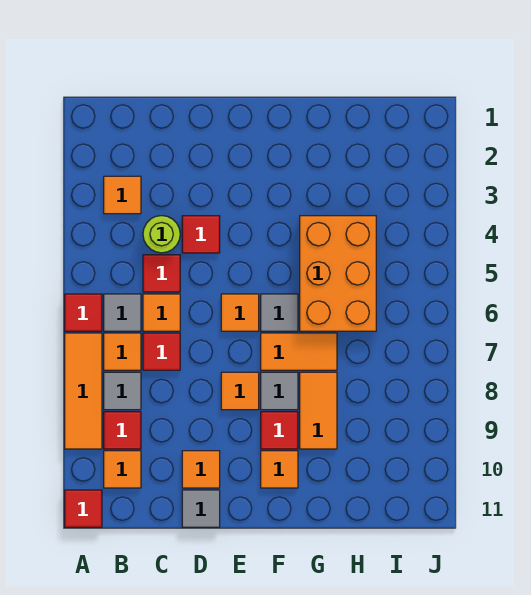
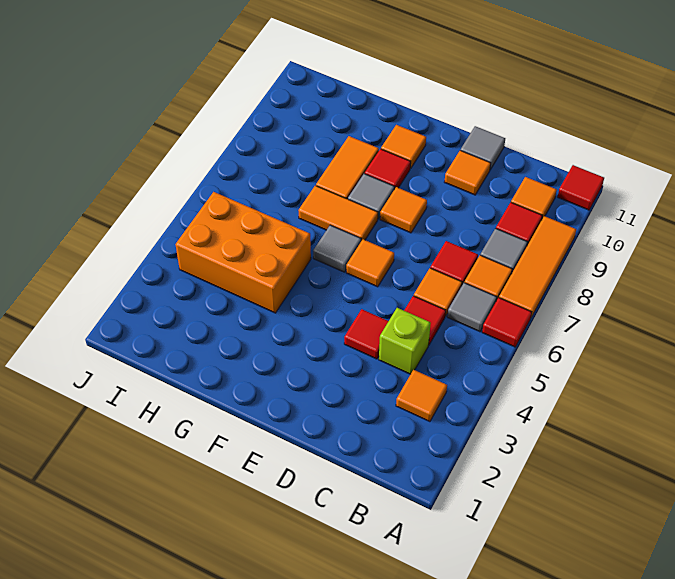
lime round brick C4 level 1 -> lime brick C4 level 1
orange brick G4:H6 level 1 -> orange brick G4:I5 level 1

